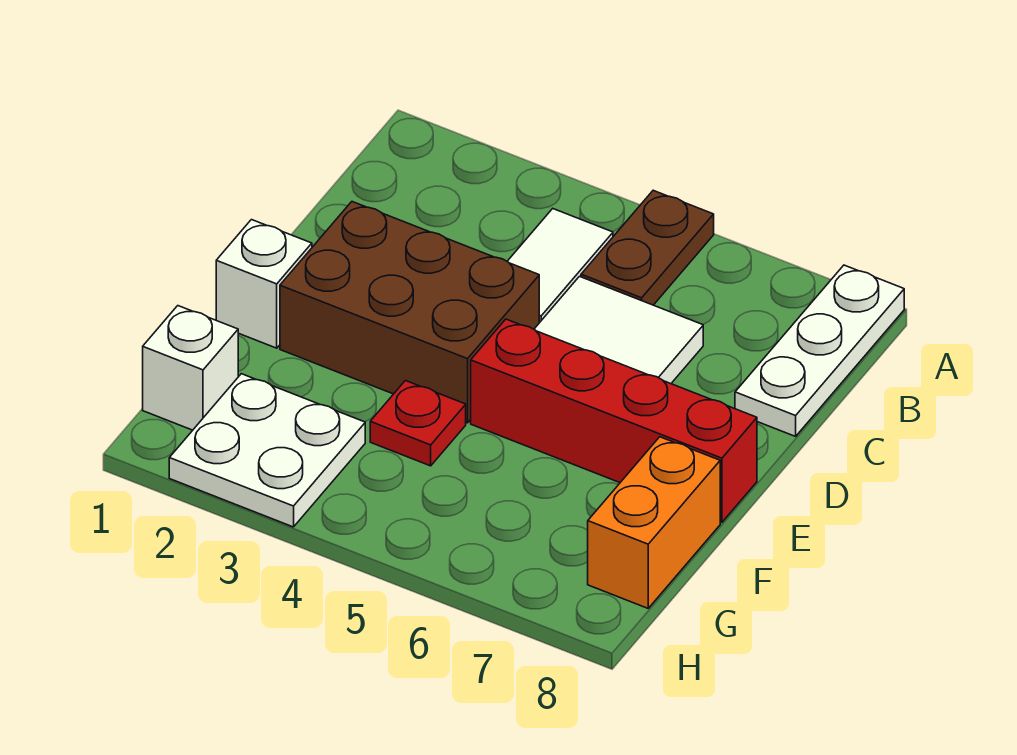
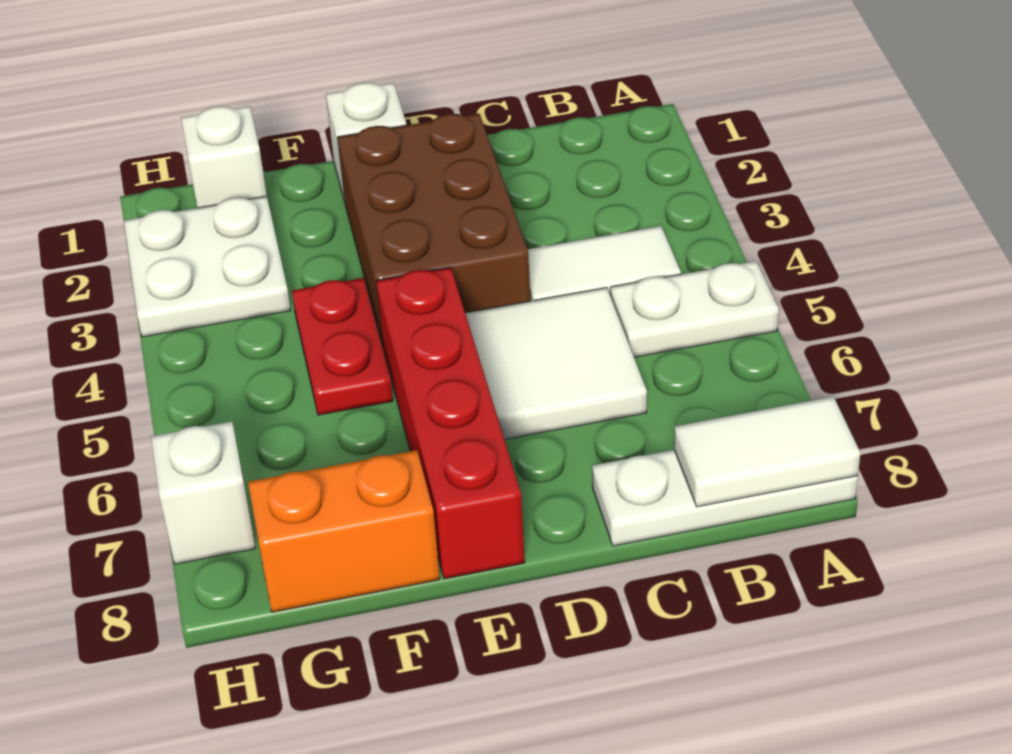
brown plate A5:B5 level 1 -> white plate A5:B5 level 1
none -> white tile A8:B8 level 2
red plate F4 level 1 -> red plate F4:F5 level 1
none -> white brick H7 level 1

